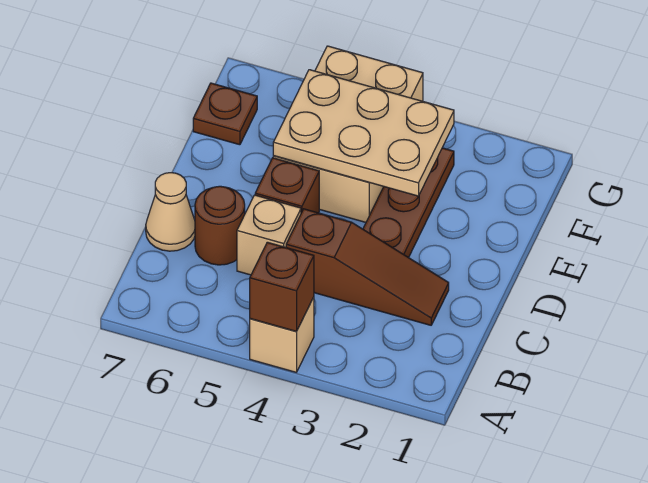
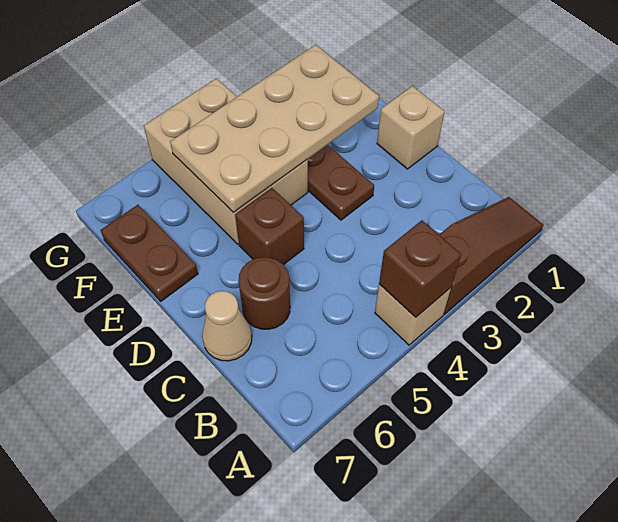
brown slope C2:C4 level 1 top 4 -> brown slope A1:A3 level 1 top 3
tan brick C5 level 1 -> tan brick D1 level 1
tan plate E3:F5 level 2 -> tan plate E2:F5 level 2
brown plate F7 level 1 -> brown plate E7:F7 level 1

